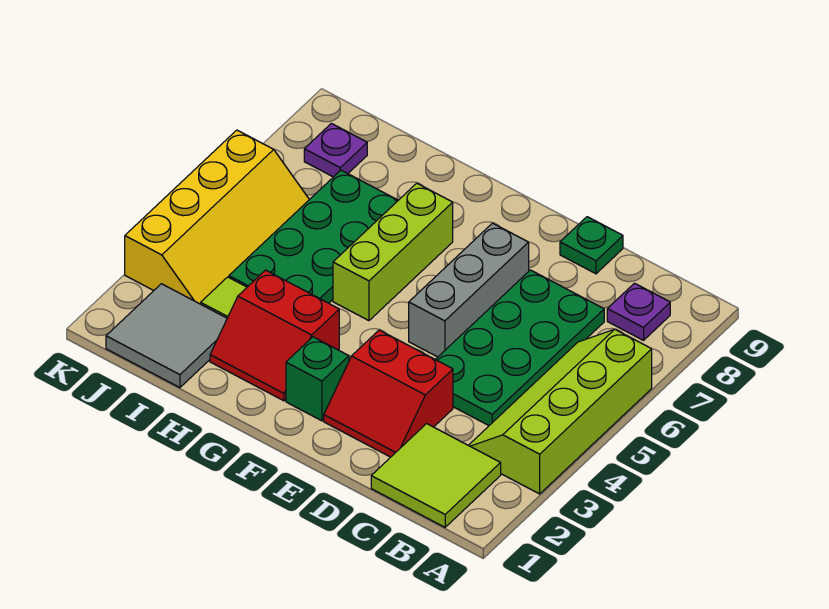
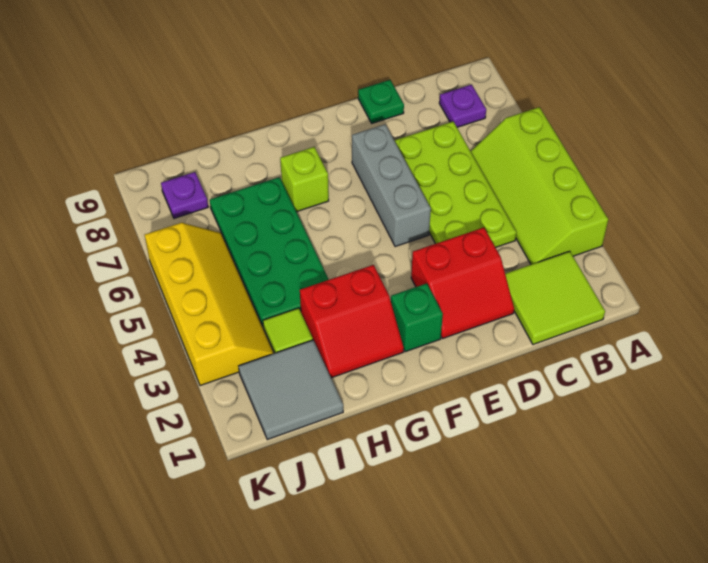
green plate C4:D7 level 1 -> lime plate C4:D7 level 1
lime brick G5:G7 level 1 -> lime brick G7 level 1

